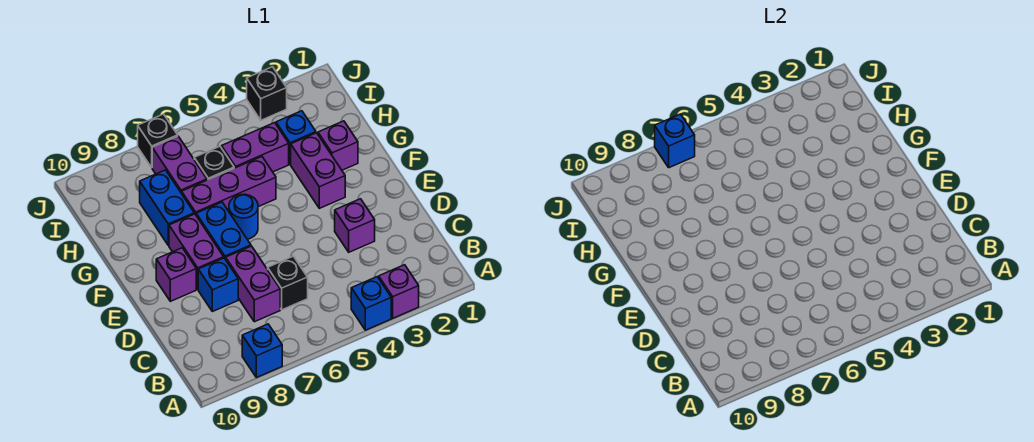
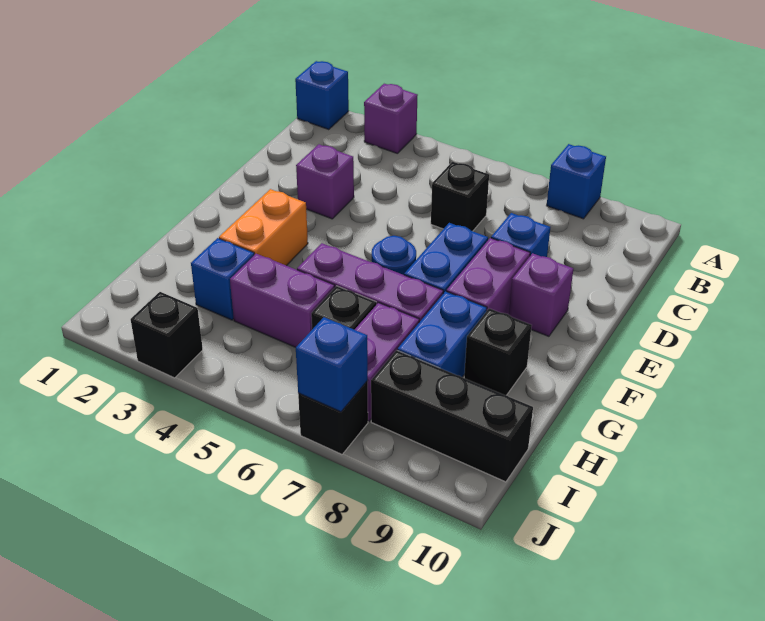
blue brick A4 level 1 -> blue brick A1 level 1
purple brick C7:D7 level 1 -> none
purple brick F3:G3 level 1 -> orange brick F3:G3 level 1
purple brick G2 level 1 -> none
none -> black brick G9 level 1
none -> black brick I8:I10 level 1

